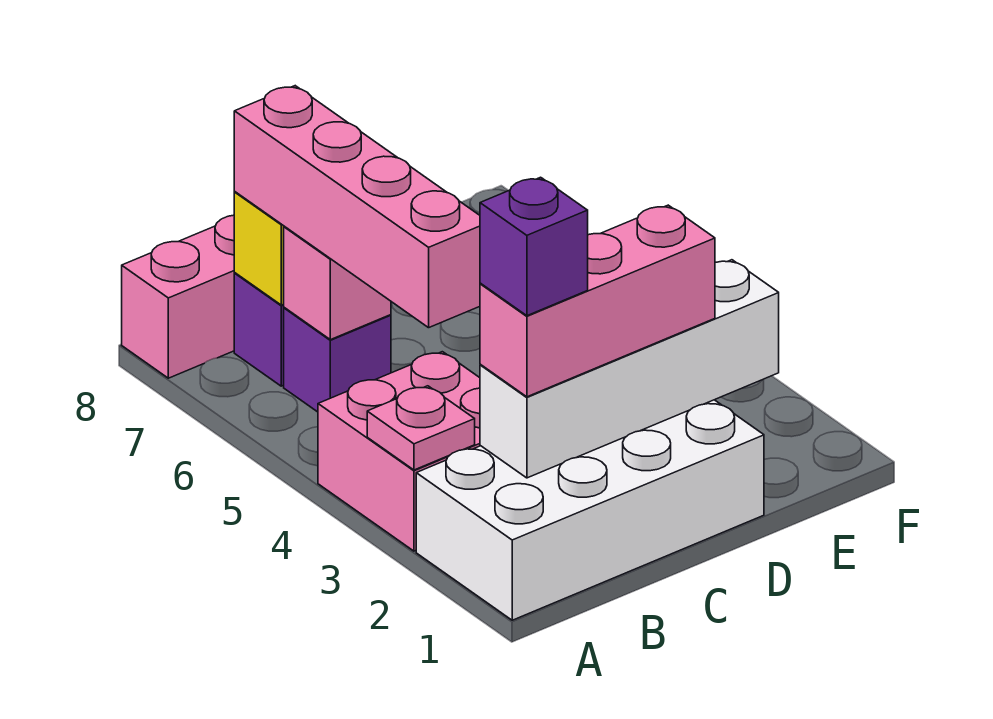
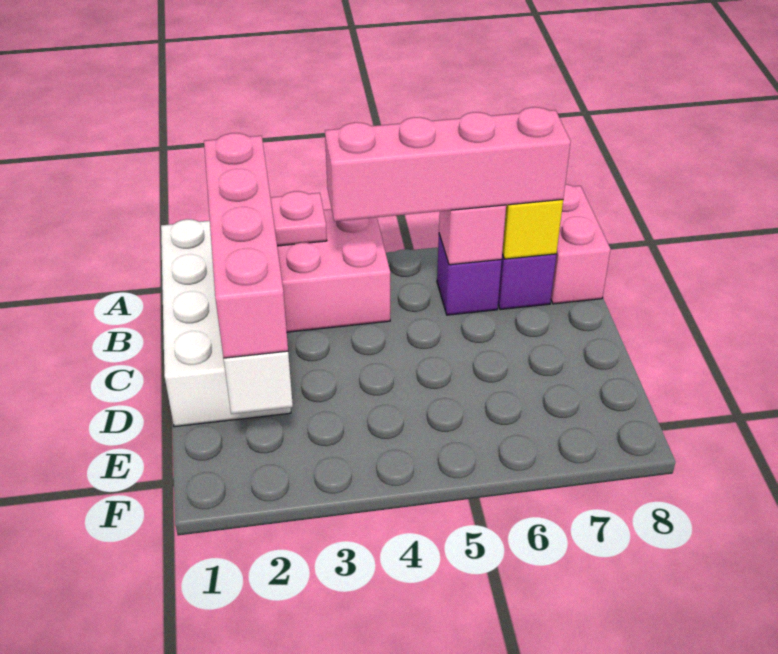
pink brick B2:D2 level 3 -> pink brick B2:E2 level 3
purple brick B2 level 4 -> none

